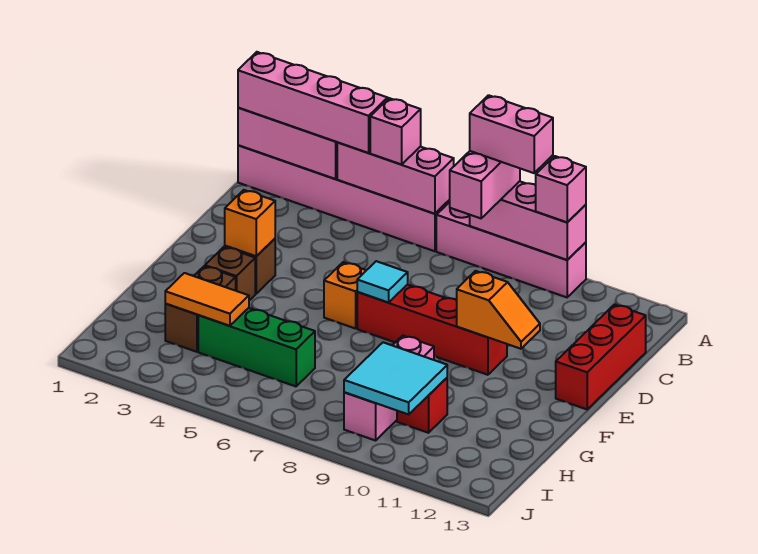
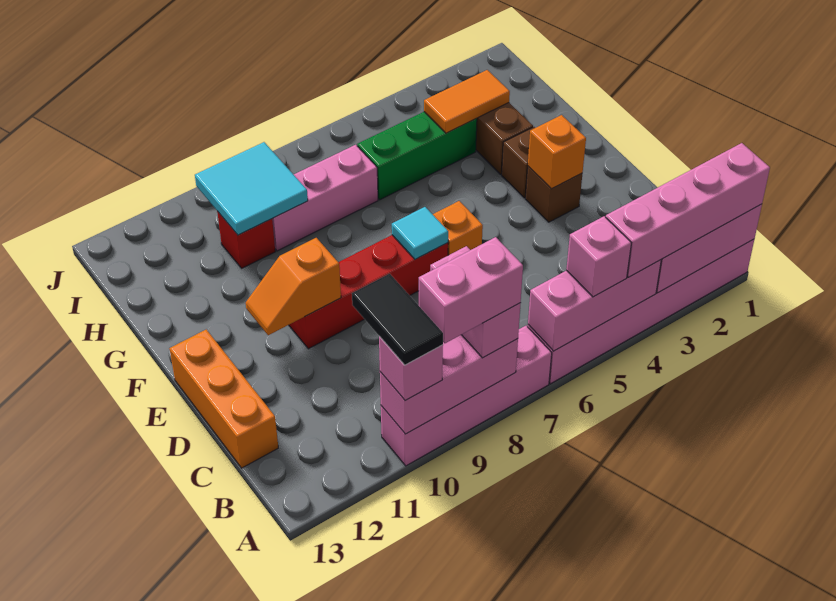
none -> black tile A10:B10 level 4
red brick C13:E13 level 1 -> orange brick C13:E13 level 1
pink brick G9:I9 level 1 -> pink brick H7:H9 level 1

